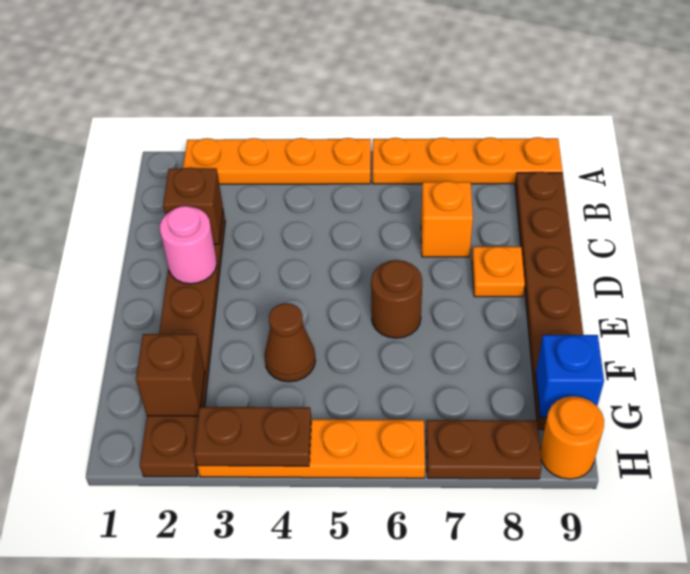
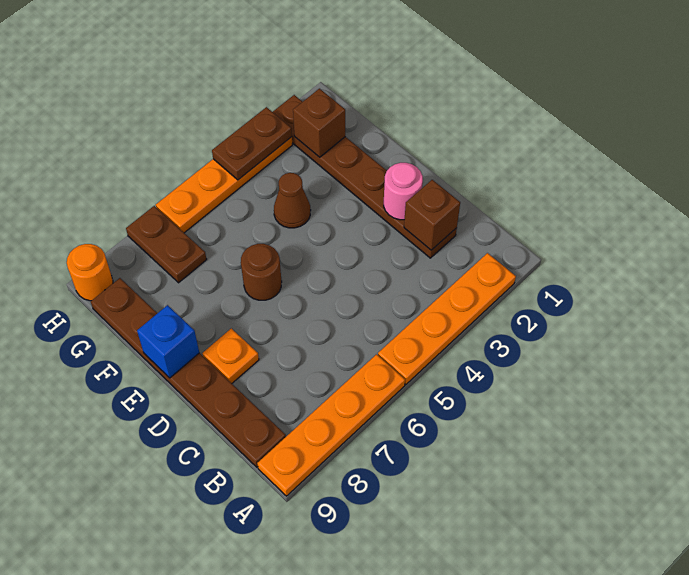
orange brick C7 level 1 -> none
blue brick G9 level 2 -> blue brick E9 level 2
brown plate H7:H8 level 1 -> brown plate G7:H7 level 1

